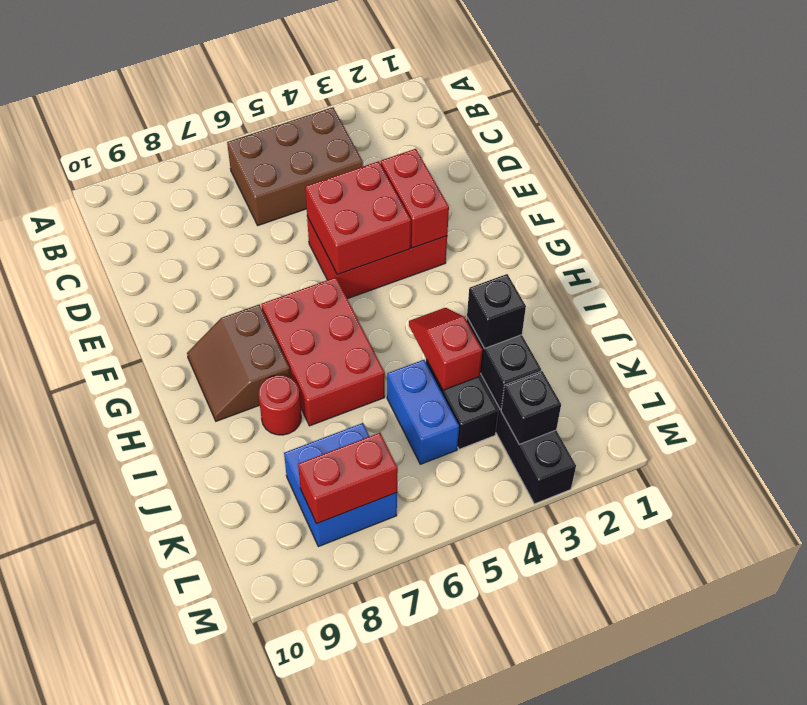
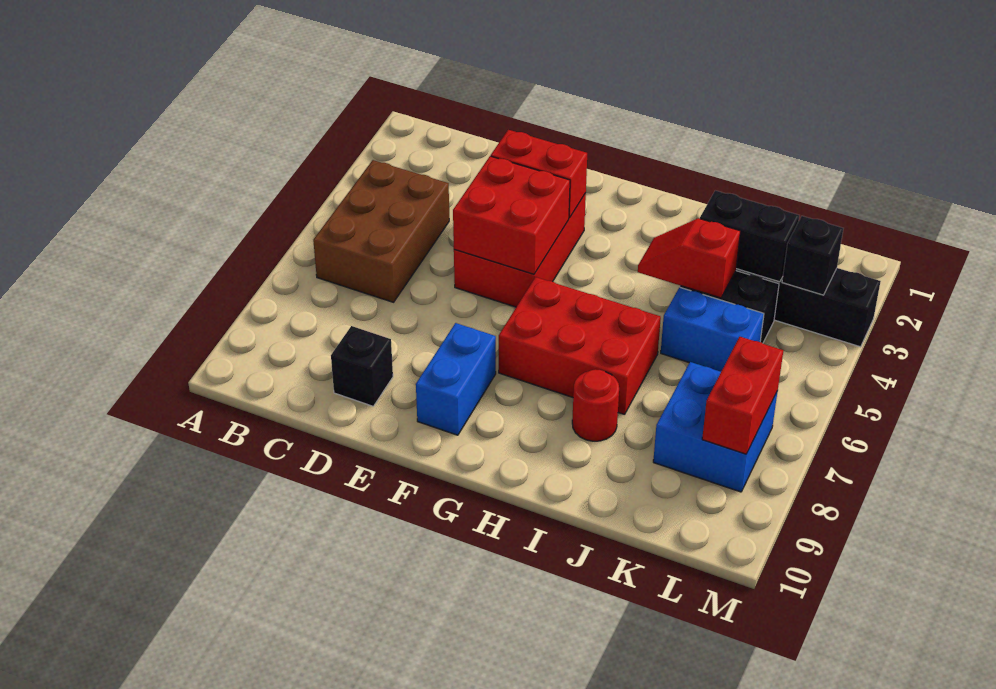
none -> blue brick F8:F9 level 1
brown slope G8:H9 level 1 top 8 -> none
black brick J3 level 3 -> black brick D9 level 1

